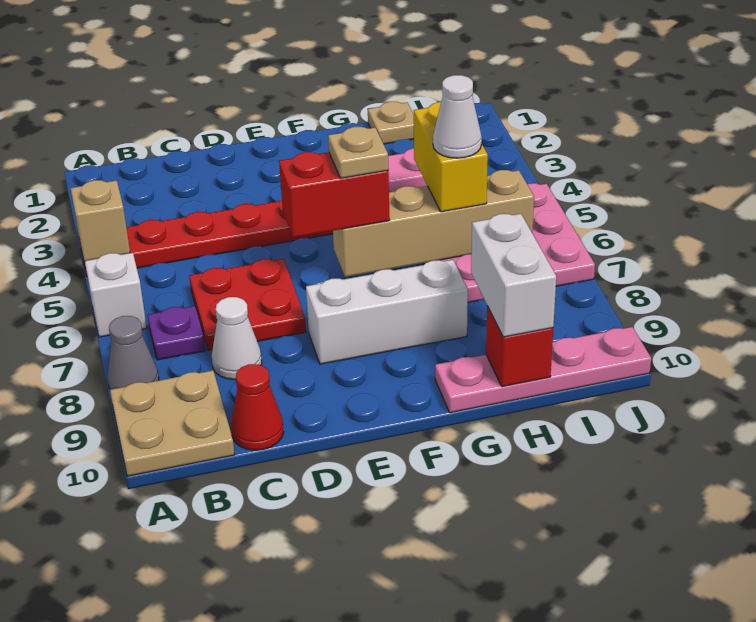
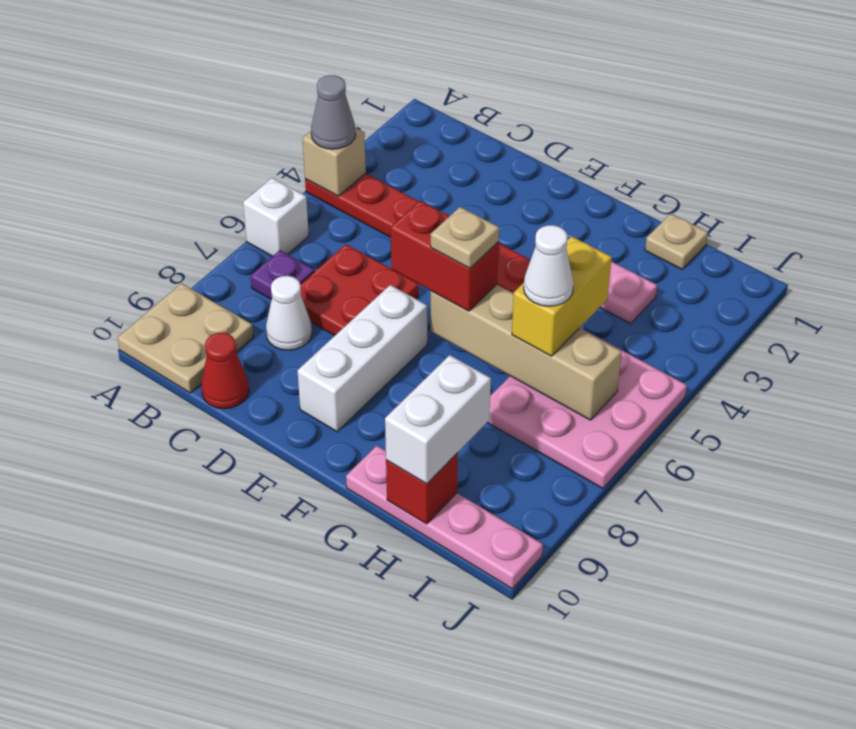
grey cone A8 level 1 -> grey cone A4 level 3
white brick E8:G8 level 1 -> white brick E7:E9 level 1

